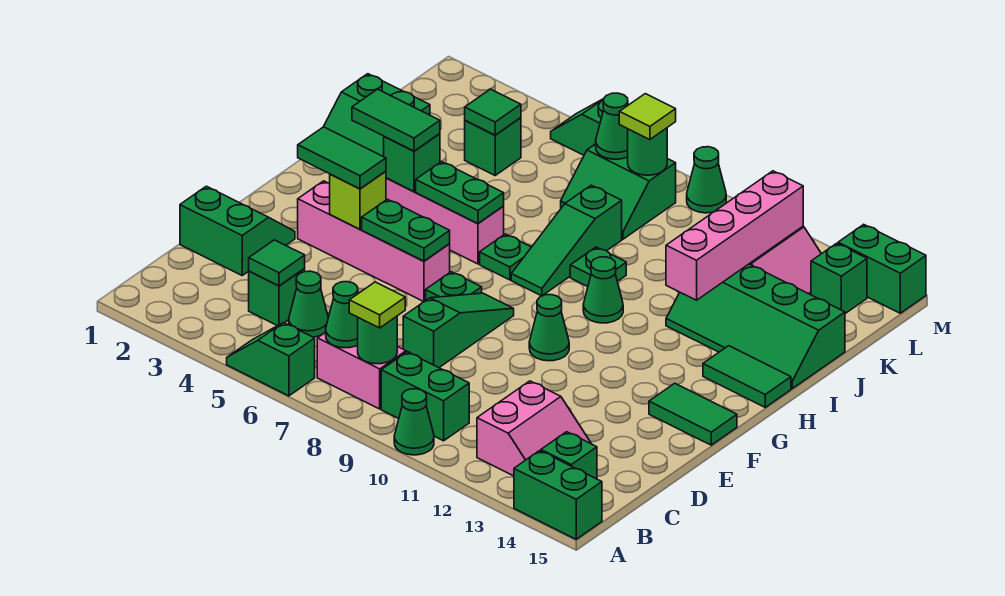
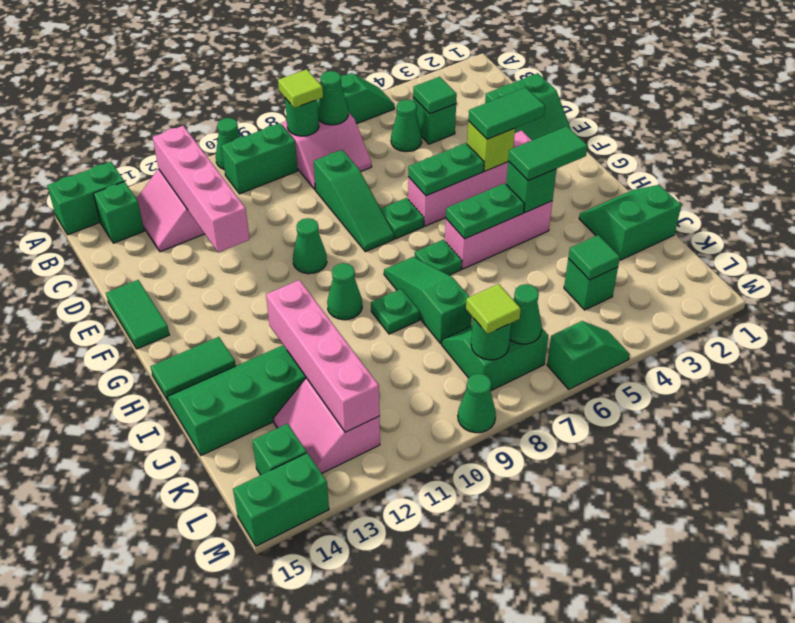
none -> pink brick B12:E12 level 2
green tile F14:F15 level 1 -> green tile E15:F15 level 1

